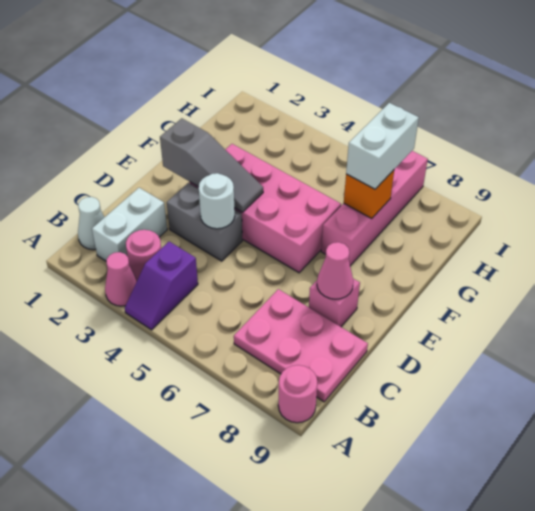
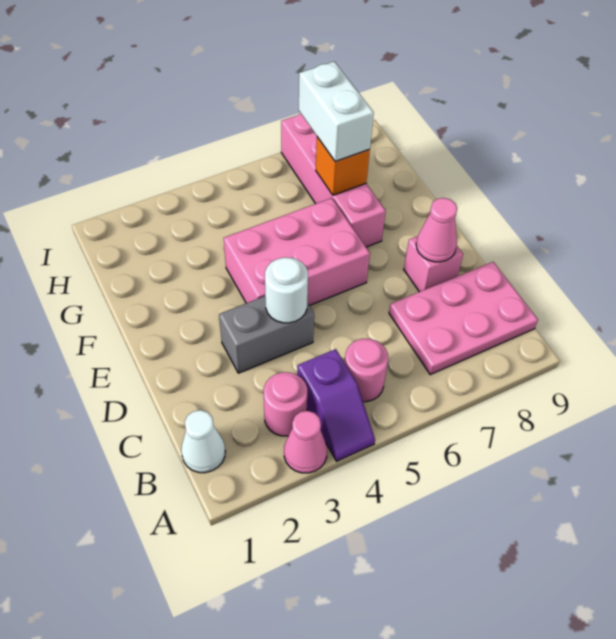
pink round brick A9 level 1 -> pink round brick B5 level 1
white brick B2:C2 level 1 -> none
grey slope E2:E4 level 2 top 2 -> none
pink brick E3:F6 level 1 -> pink brick E4:F6 level 1

